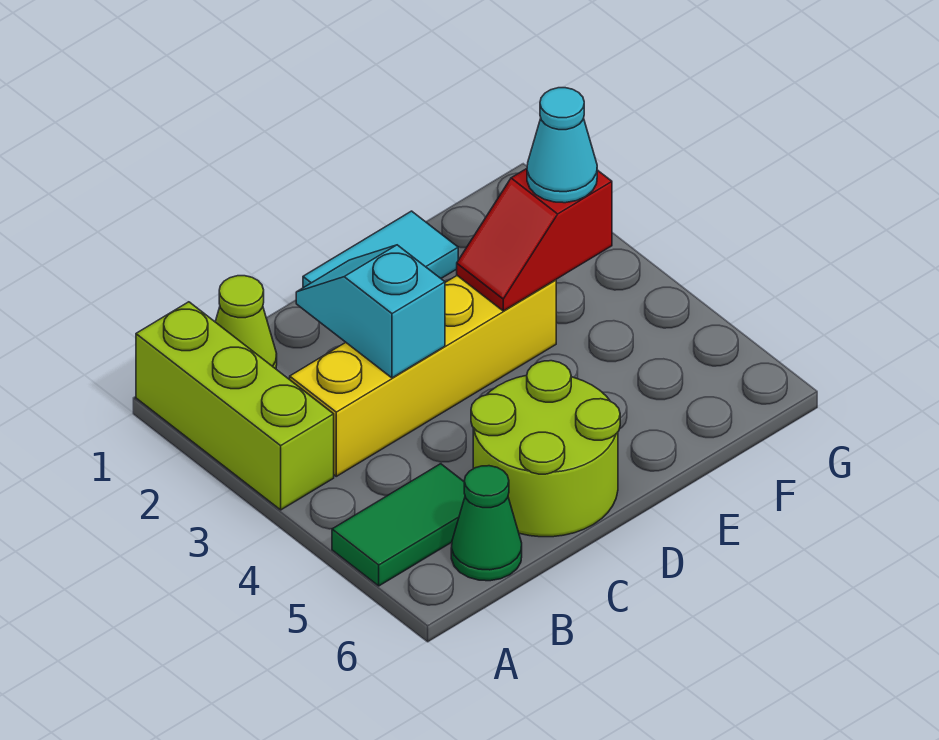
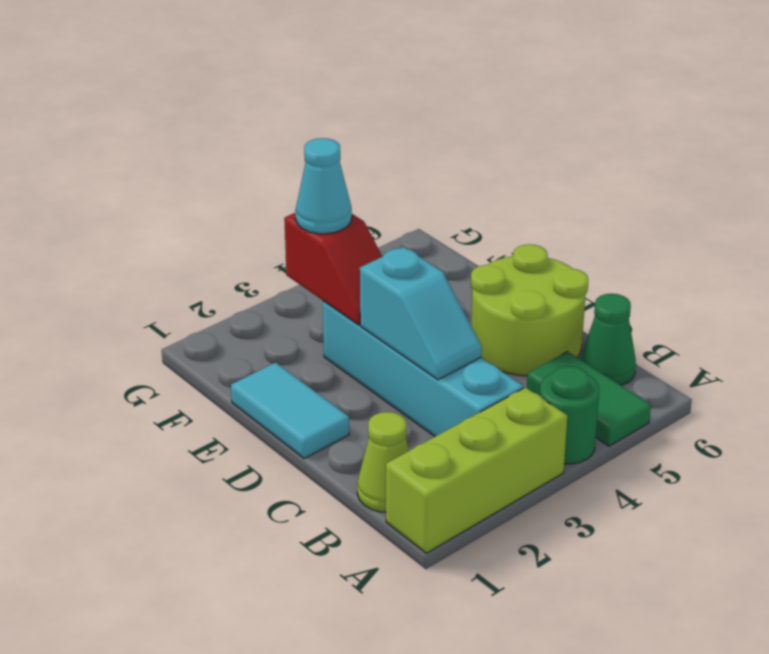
none -> green round brick A4 level 1
yellow brick B3:E3 level 1 -> cyan brick B3:E3 level 1
cyan slope C2:C3 level 2 top 3 -> cyan slope C3:D3 level 2 top D

